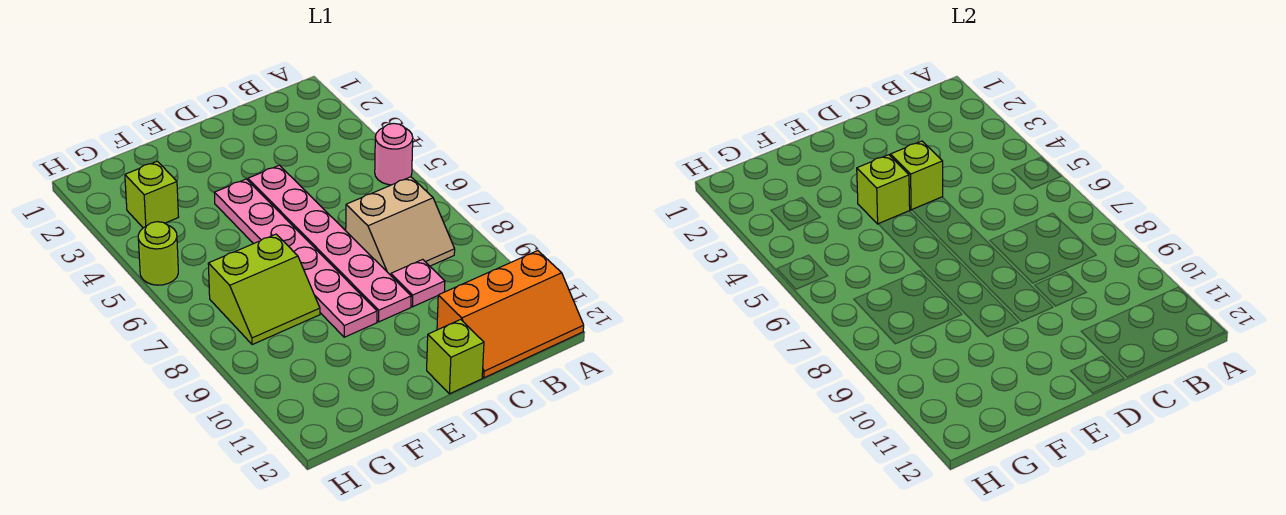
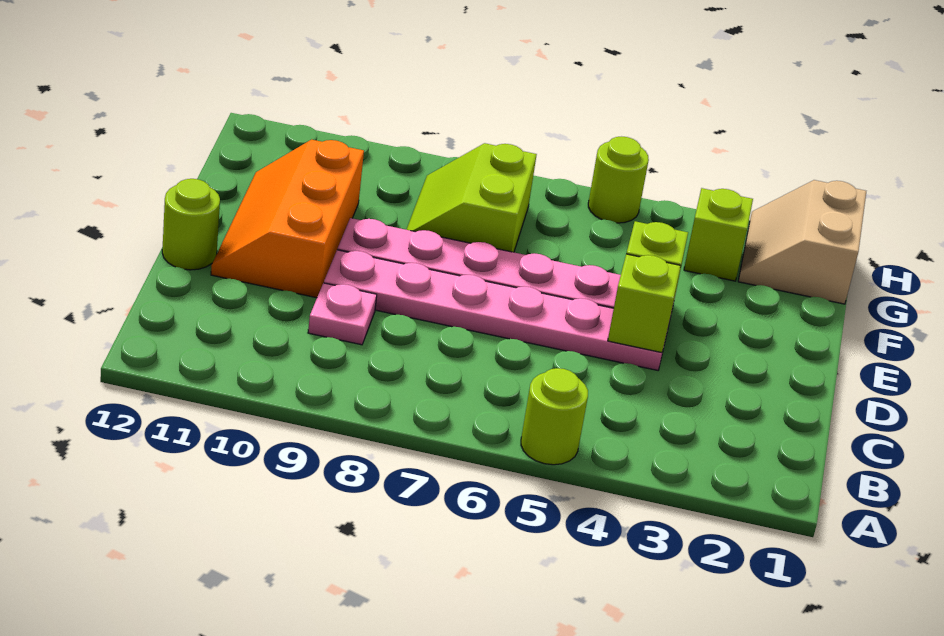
pink round brick A5 level 1 -> lime round brick A5 level 1
orange slope A11:C12 level 1 top 11 -> orange slope D10:F11 level 1 top 10
tan slope B7:C8 level 1 top 7 -> tan slope G1:H2 level 1 top 1
lime brick D12 level 1 -> lime round brick D12 level 1

